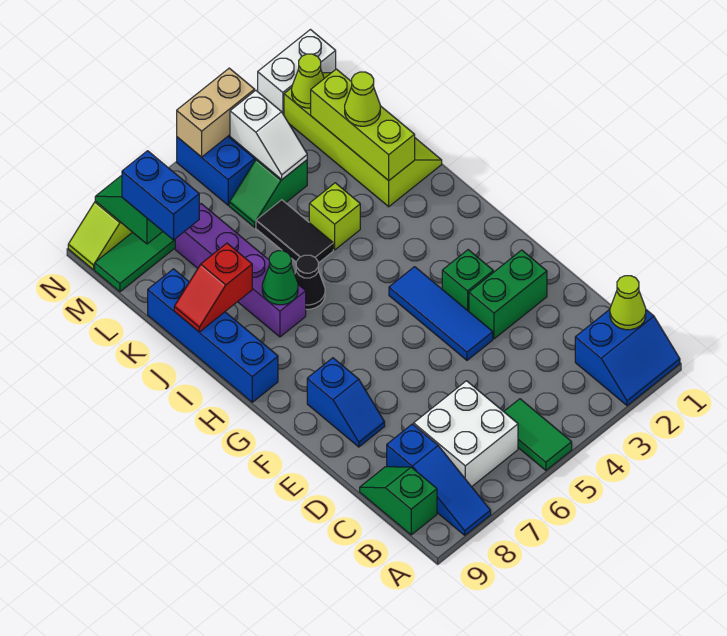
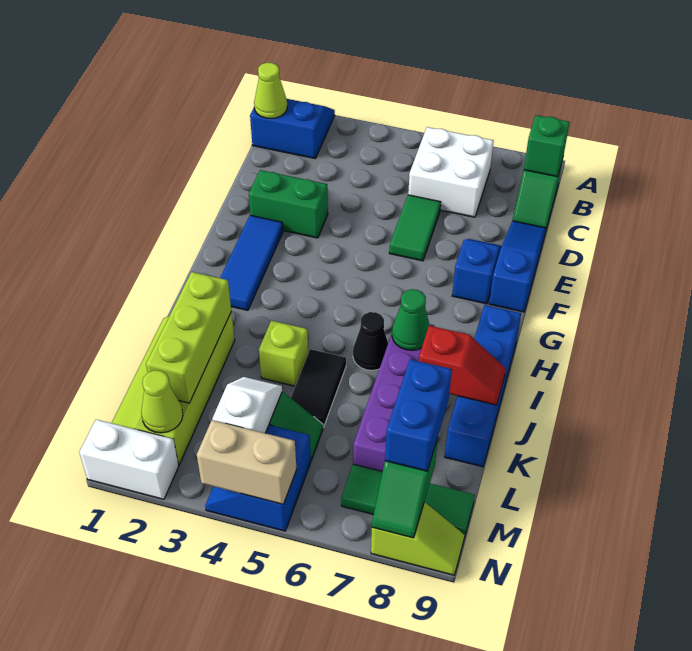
green tile A5:B5 level 1 -> green tile D6:E6 level 1
blue slope A8:C8 level 1 top C -> blue slope D9:F9 level 1 top F
blue tile E4:G4 level 1 -> blue tile F2:H2 level 1
green brick F3 level 1 -> green brick B9 level 2
lime cone K2 level 3 -> none

